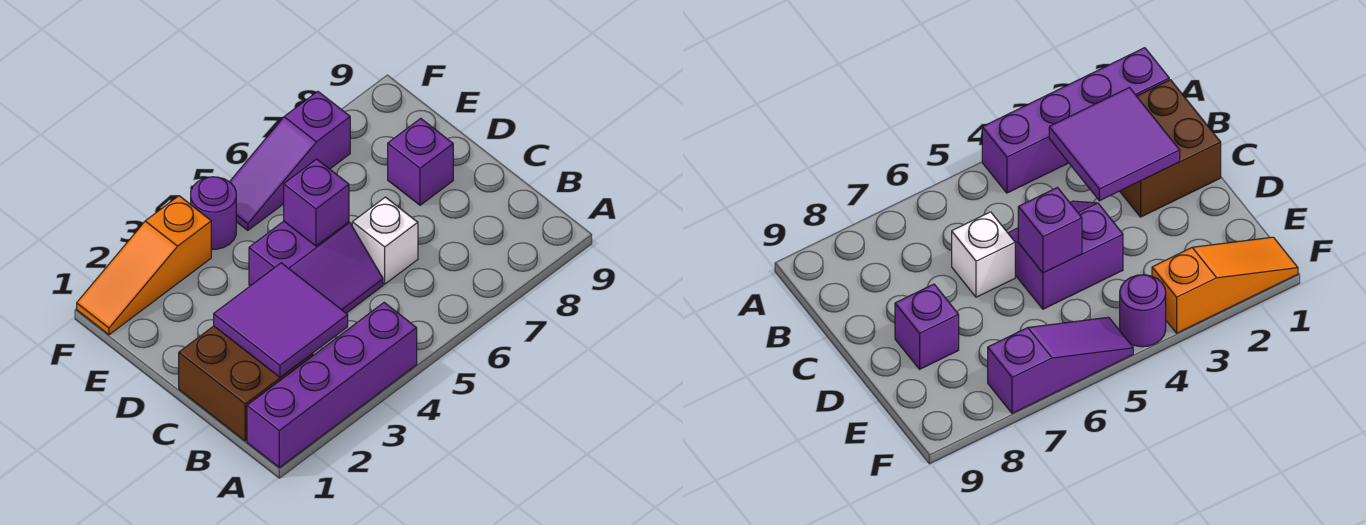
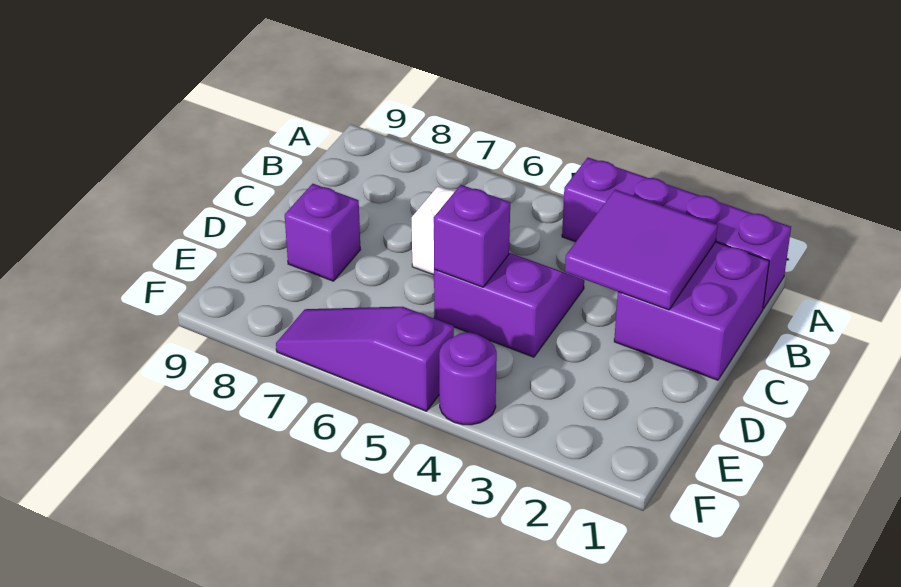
brown brick B1:C2 level 1 -> purple brick B1:C2 level 1
orange slope F1:F3 level 1 top 3 -> none
purple slope F5:F7 level 1 top 7 -> purple slope F5:F7 level 1 top 5

